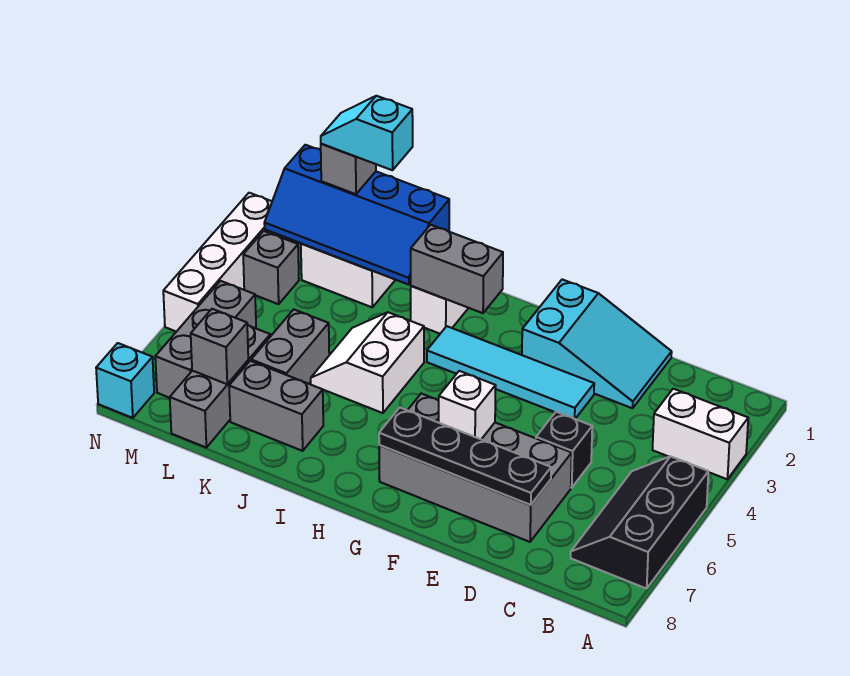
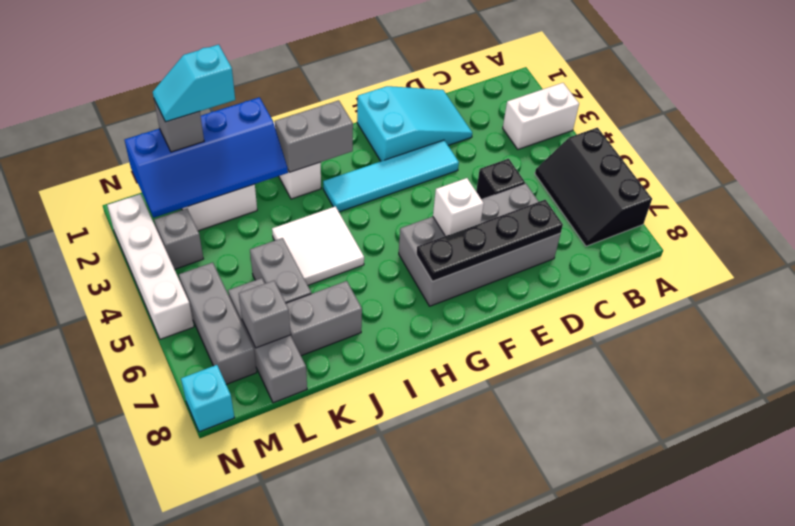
white slope I4:J5 level 1 top I -> white tile I4:J5 level 1

